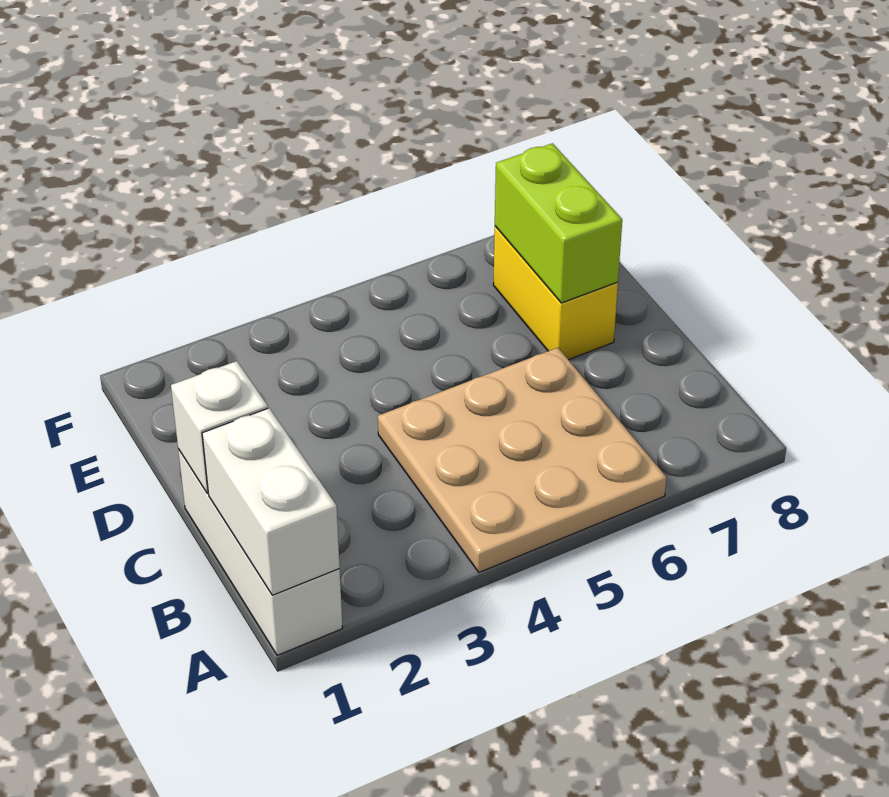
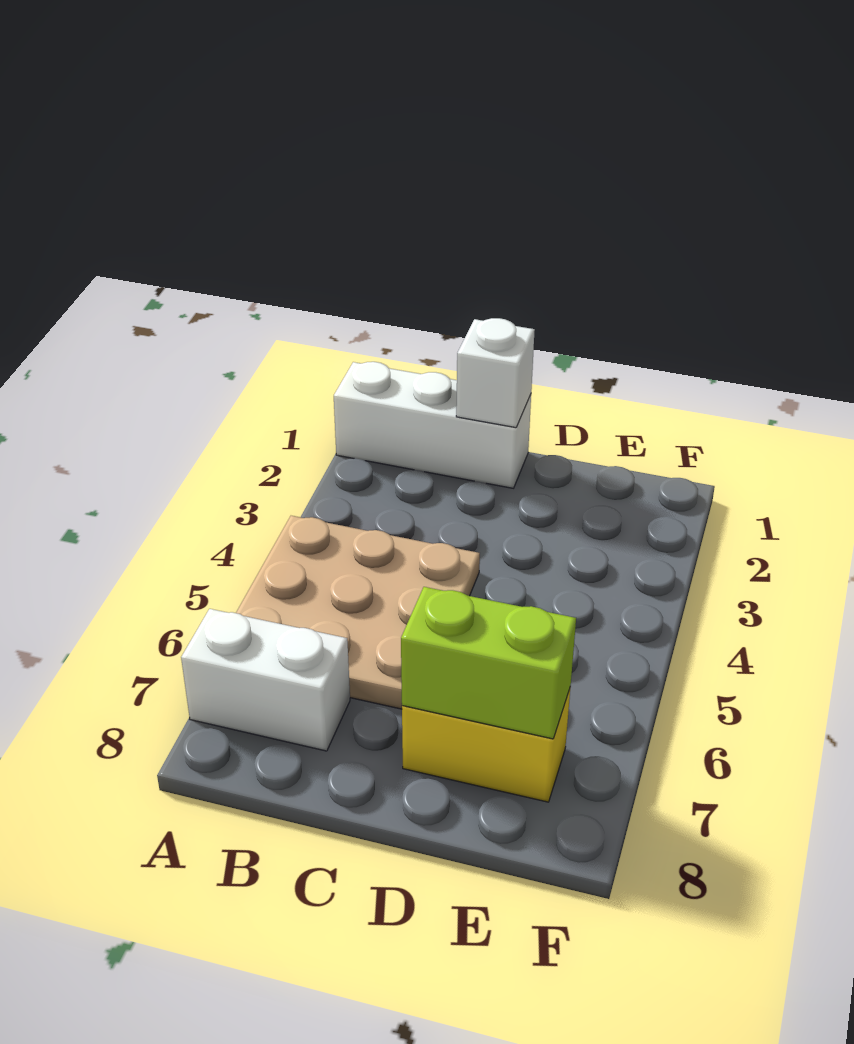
white brick A1:B1 level 2 -> white brick A7:B7 level 1

